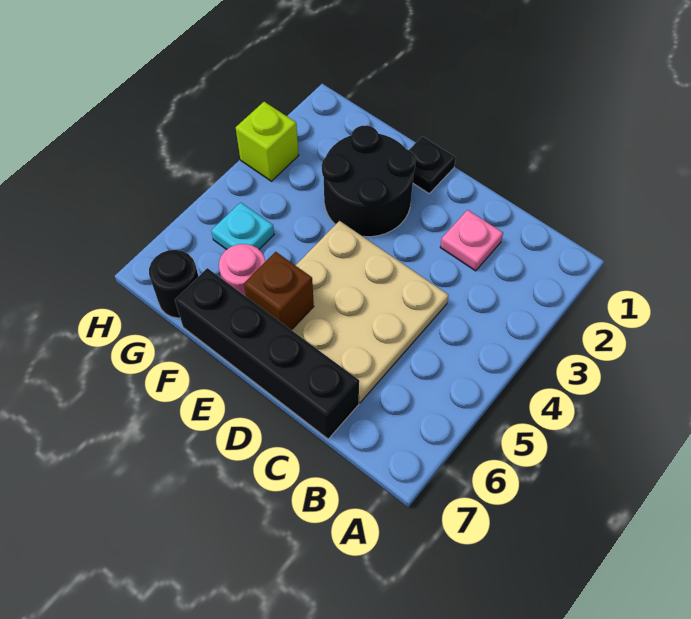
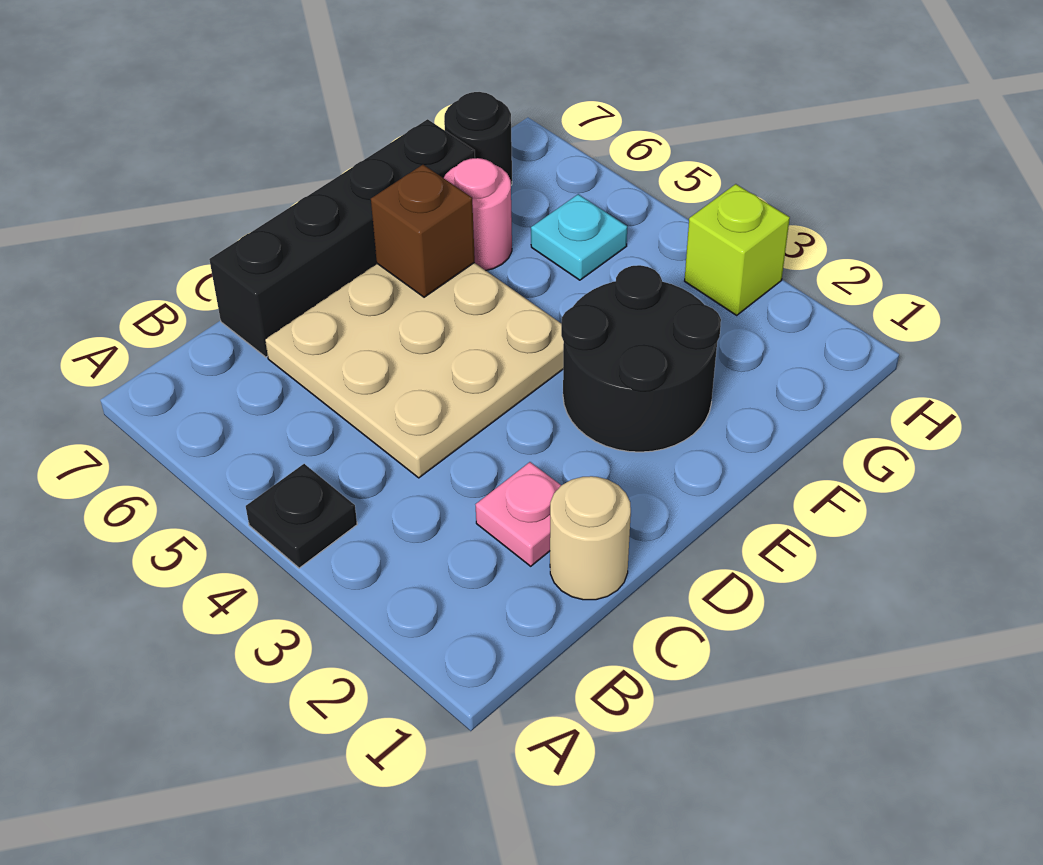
none -> tan round brick C1 level 1
black plate E1 level 1 -> black plate A4 level 1

